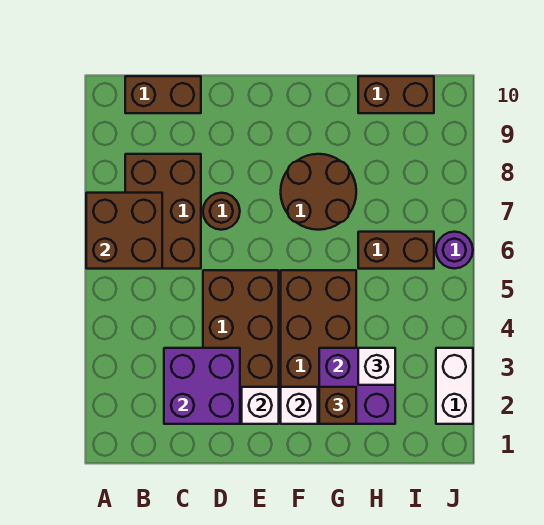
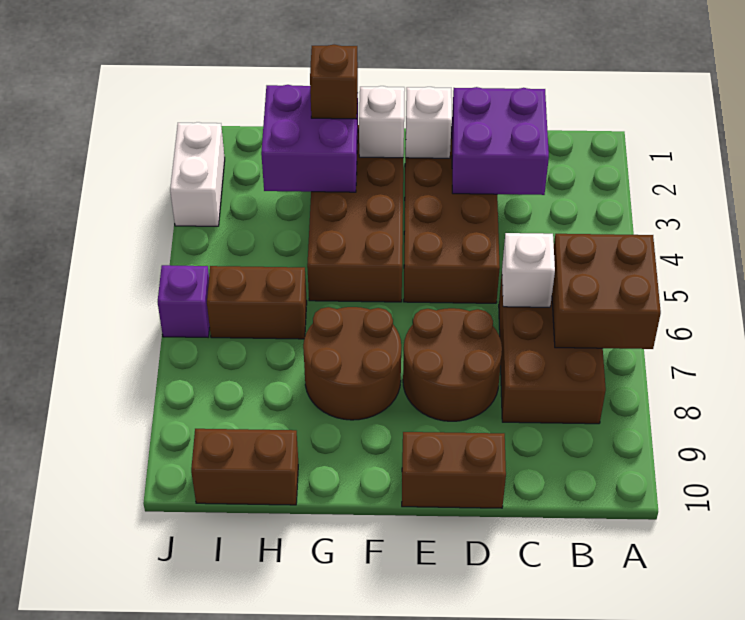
brown brick B10:C10 level 1 -> brown brick D10:E10 level 1
brown round brick D7 level 1 -> brown round brick D7:E8 level 1
white brick H3 level 3 -> white brick C6 level 2
purple round brick J6 level 1 -> purple brick J6 level 1

